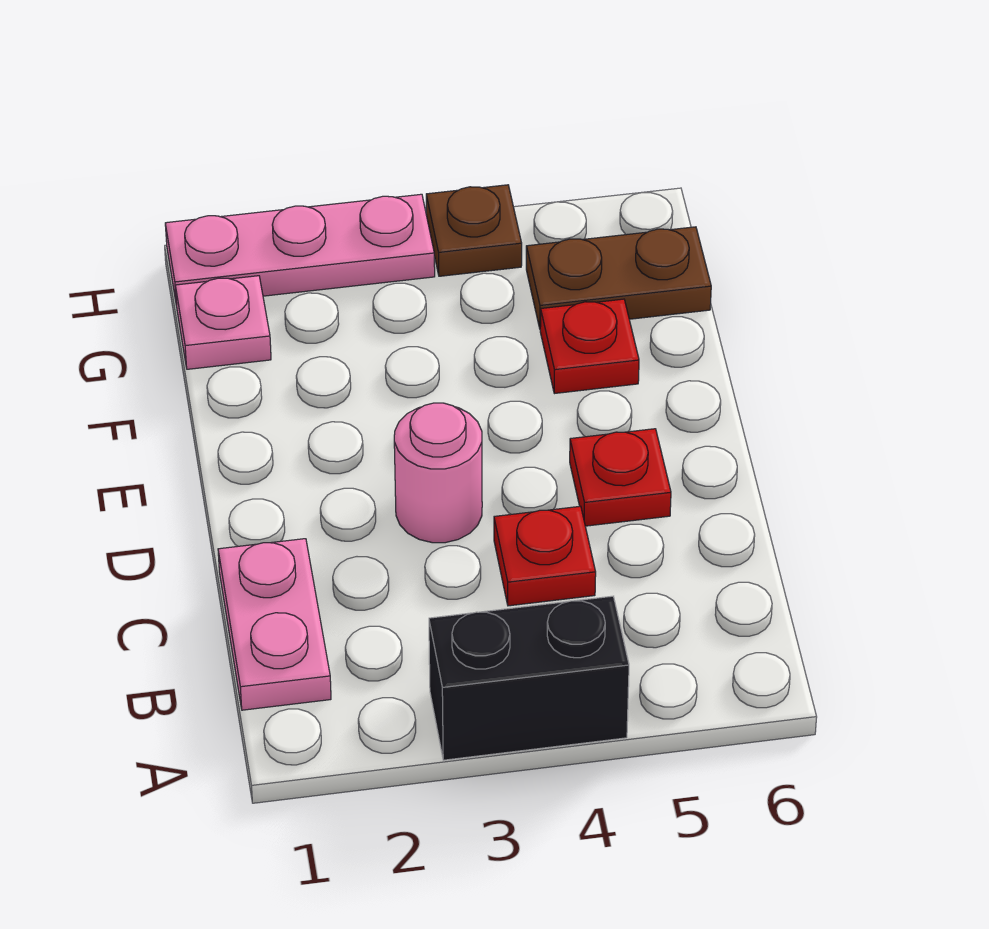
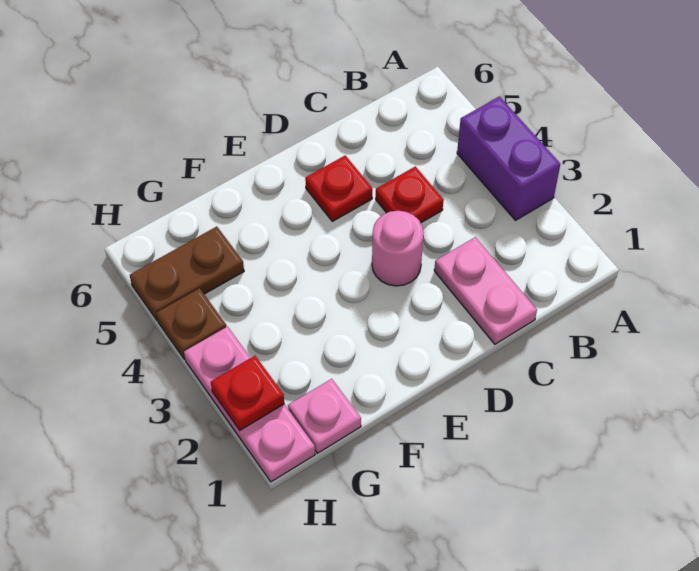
black brick A3:A4 level 1 -> purple brick A3:A4 level 1
pink plate B1:C1 level 1 -> pink plate C1:C2 level 1
red plate F5 level 1 -> red plate H2 level 2
brown plate G5:G6 level 1 -> brown plate G5:H5 level 1

